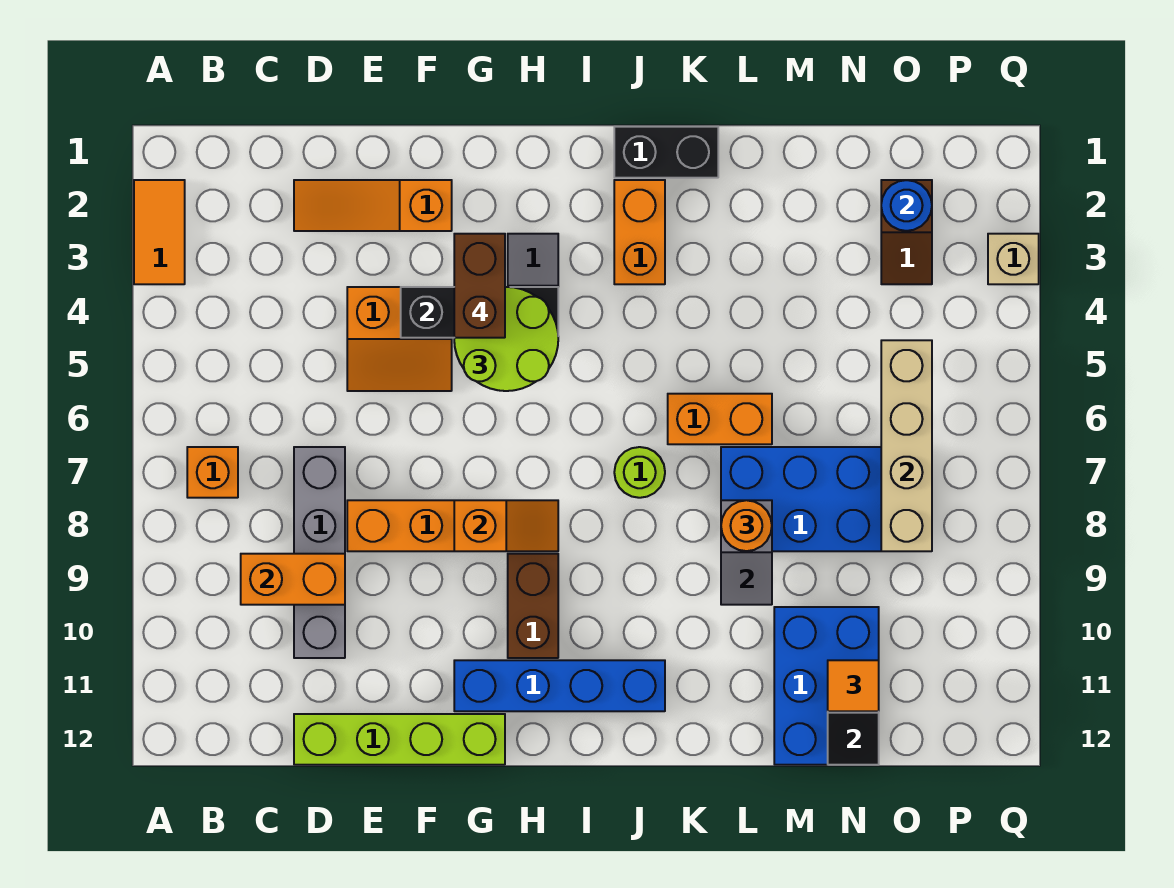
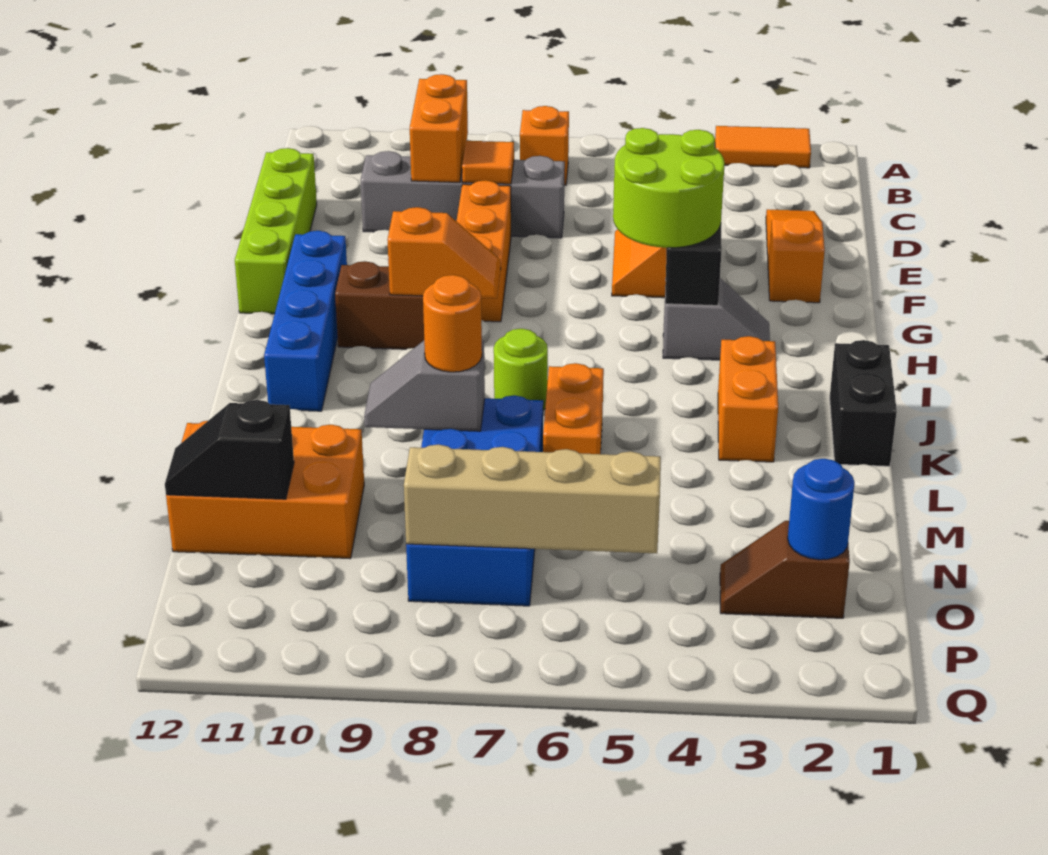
brown brick G3:G4 level 4 -> none
orange slope G8:H8 level 2 top G -> orange slope H8:H9 level 2 top 9
orange brick J2:J3 level 1 -> orange brick J3:K3 level 1
blue brick M10:N12 level 1 -> orange brick M10:N12 level 1
orange tile N11 level 3 -> orange tile D8 level 2
tan brick Q3 level 1 -> none

